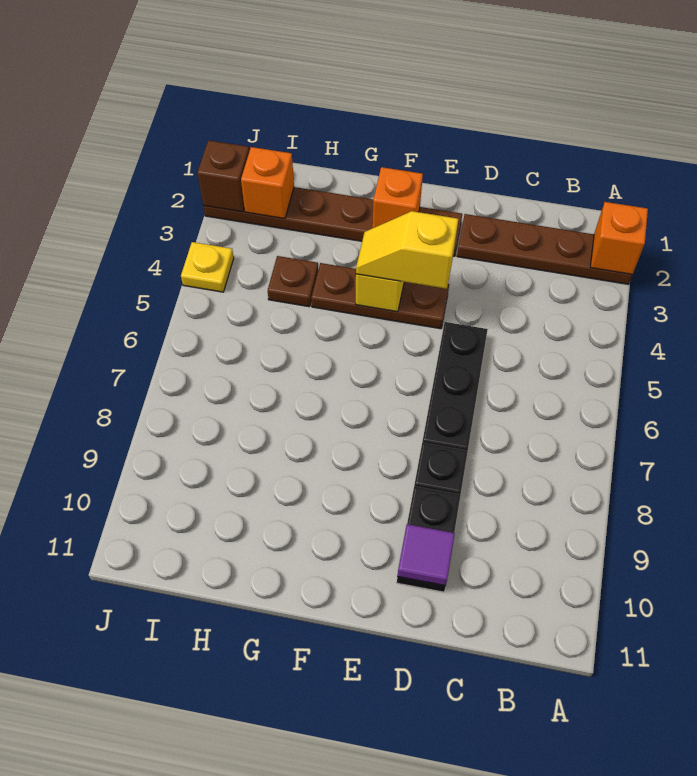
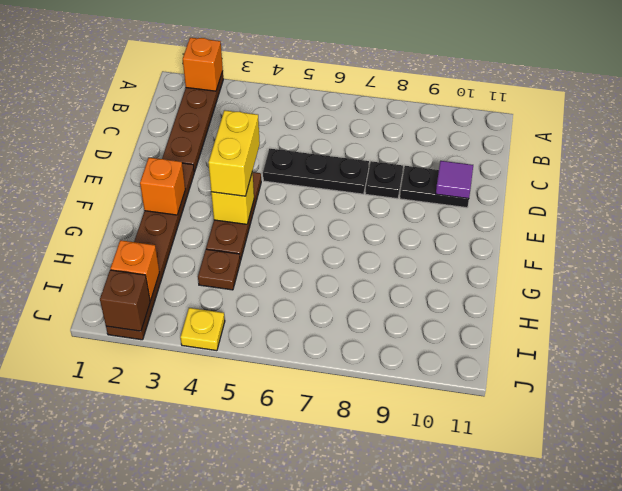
yellow slope E4:F4 level 3 top E -> yellow brick E4:F4 level 3

